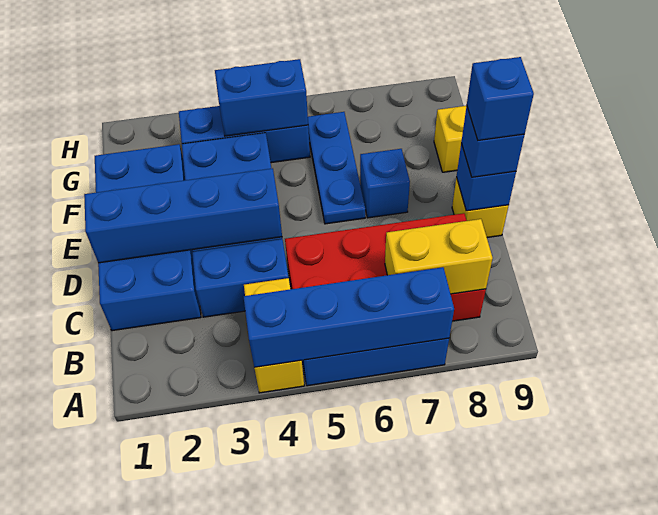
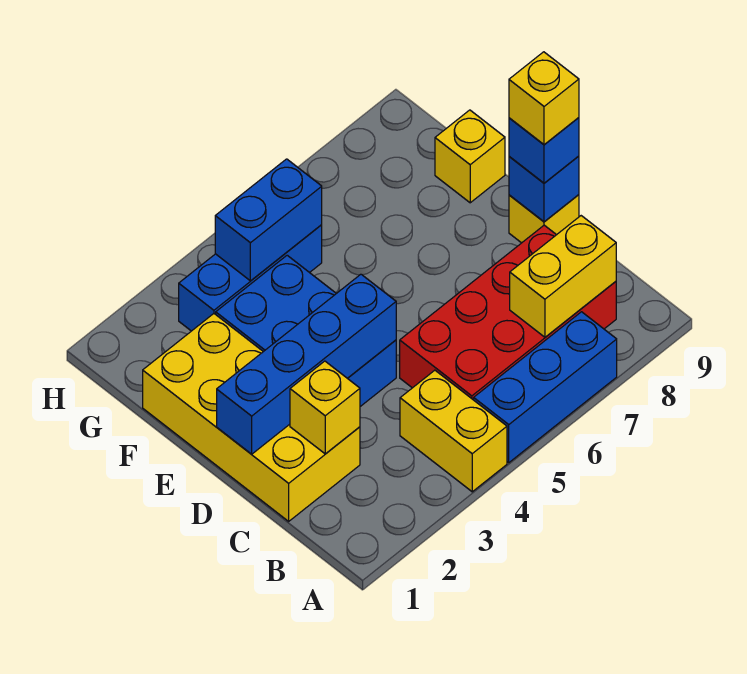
blue brick A4:A7 level 2 -> none
blue brick C1:F2 level 1 -> yellow brick C1:F2 level 1
none -> yellow brick C2 level 2
blue brick C3:C4 level 1 -> none
blue brick D9 level 4 -> yellow brick D9 level 4
blue plate E6:G6 level 1 -> none
blue brick E7 level 1 -> none

